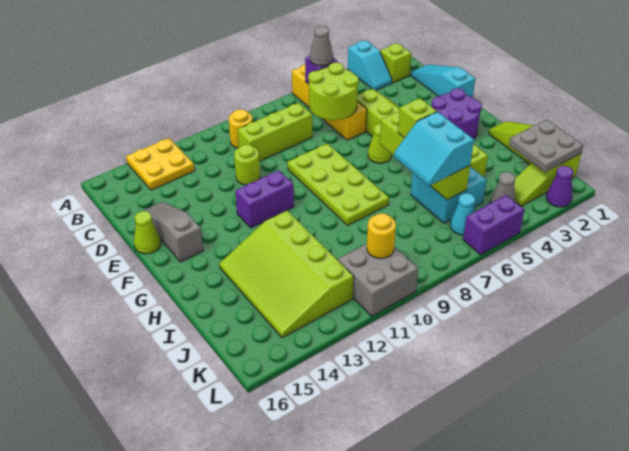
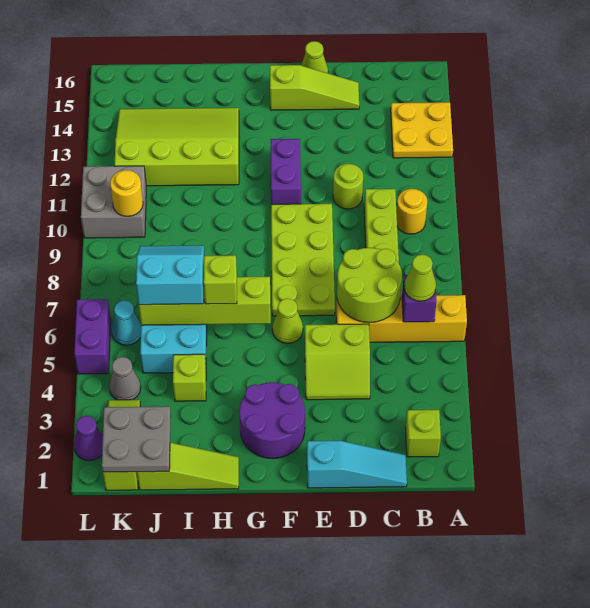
cyan slope A3:B3 level 1 top A -> none
grey cone B6 level 3 -> lime cone B6 level 3
grey slope D15:F15 level 1 top F -> lime slope D15:F15 level 1 top F
lime plate E8:H9 level 1 -> lime plate E7:F10 level 1

